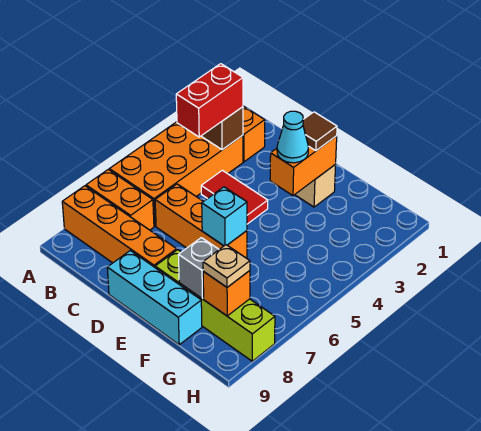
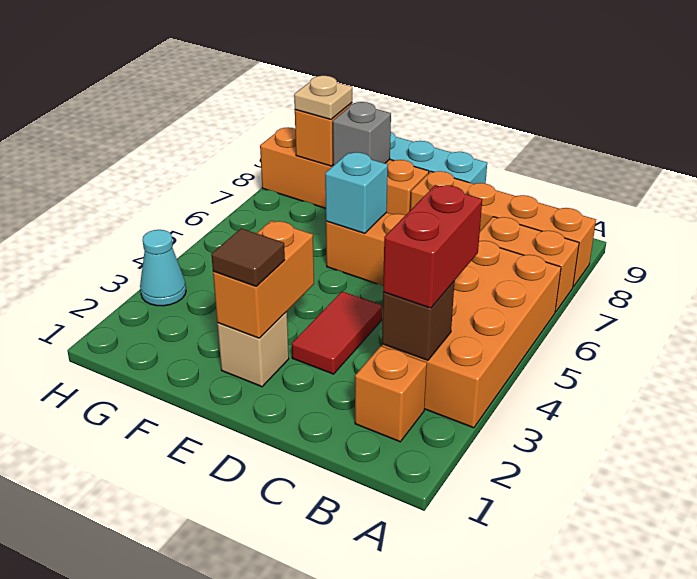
red tile C4:D4 level 1 -> red tile D3:D4 level 1
cyan cone E3 level 3 -> cyan cone H3 level 1
lime brick E8:H8 level 1 -> orange brick E8:H8 level 1

